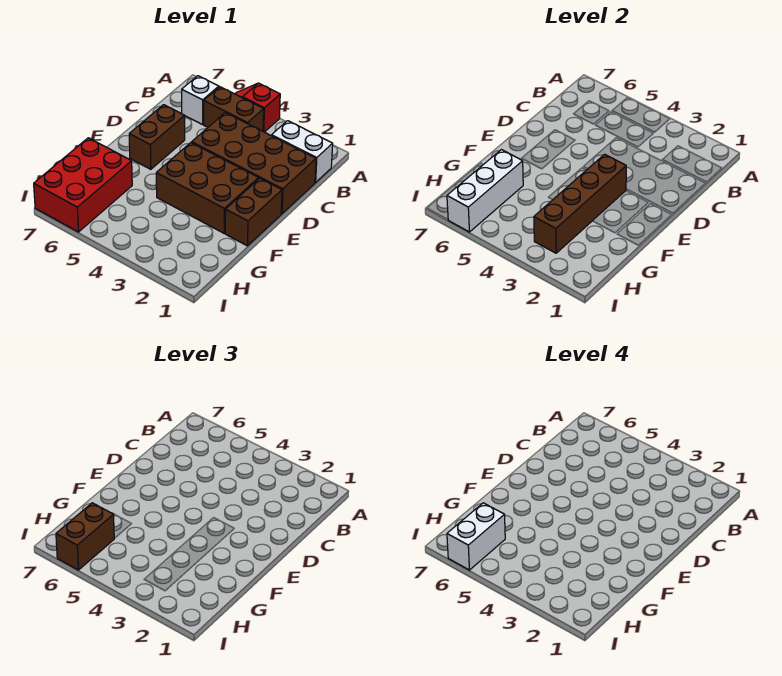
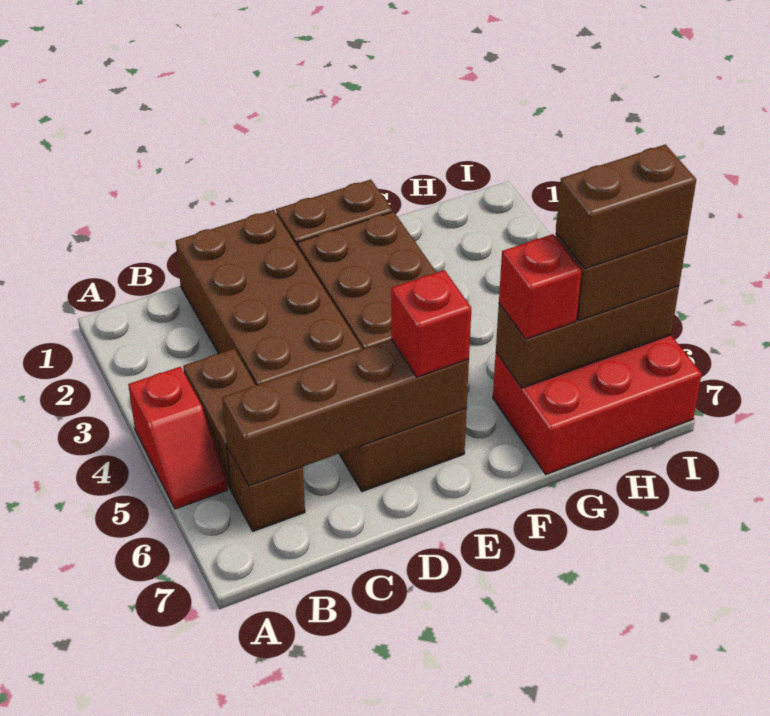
white brick B1:B2 level 1 -> none
white brick B6 level 1 -> brown brick B6 level 1
brown brick E3:H3 level 2 -> brown brick B6:E6 level 2
none -> red brick E6 level 3
white brick G6:I6 level 2 -> brown brick G6:I6 level 2
none -> red brick G6 level 3
white brick H6:I6 level 4 -> brown brick H6:I6 level 4

